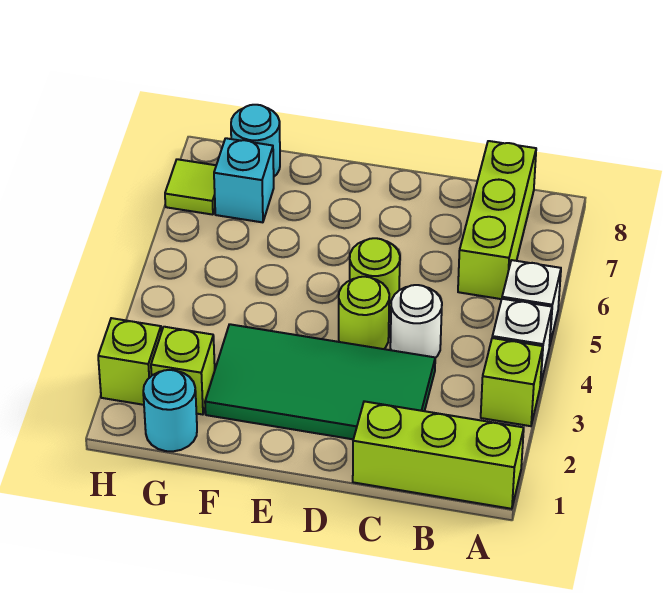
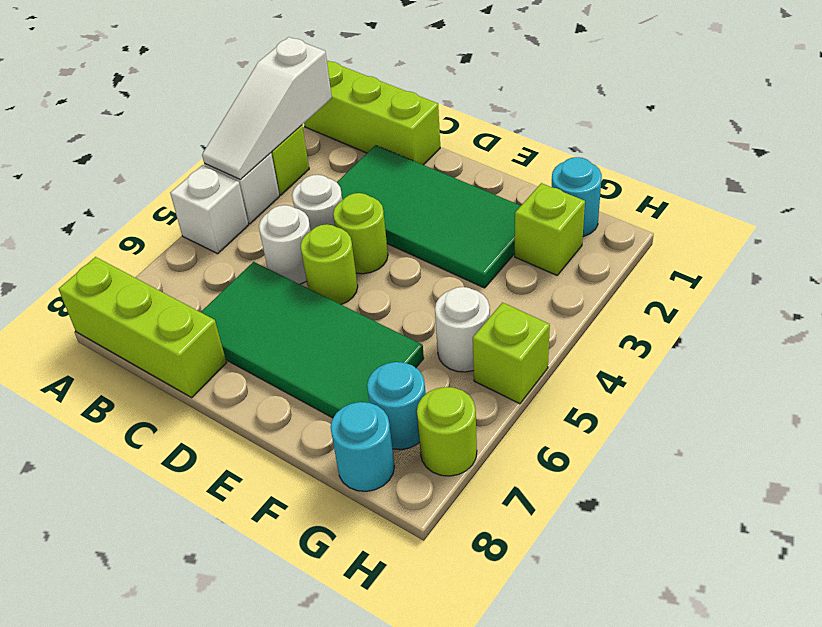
none -> white slope A2:A4 level 2 top 2
lime brick B6:B8 level 1 -> lime brick A8:C8 level 1
none -> white round brick C5 level 1
none -> green tile C6:F7 level 1
none -> white round brick G5 level 1
cyan brick G7 level 1 -> cyan round brick G7 level 1
lime brick H2 level 1 -> lime brick H5 level 1
lime tile H7 level 1 -> lime round brick H7 level 1

